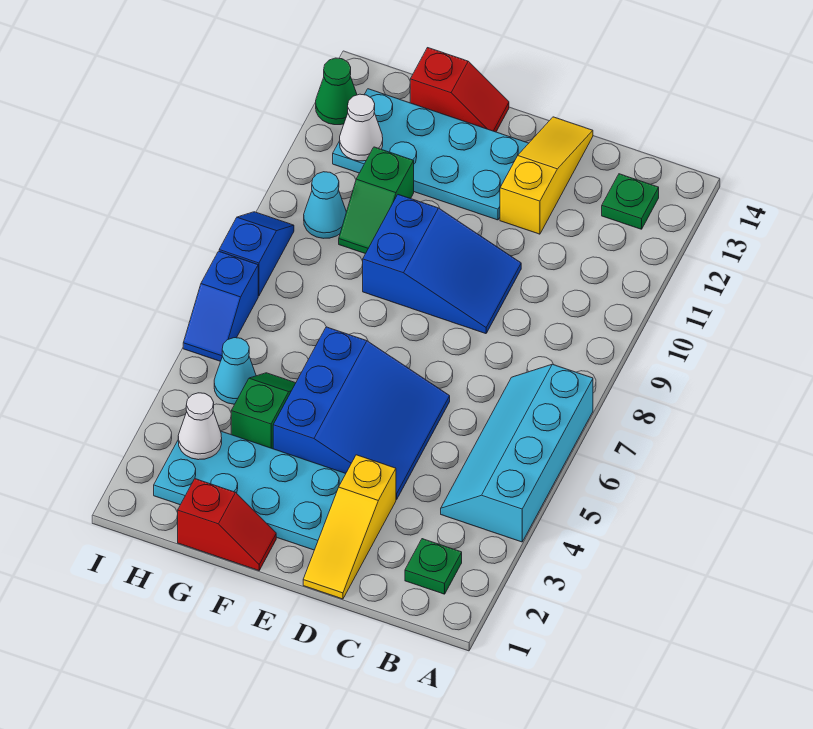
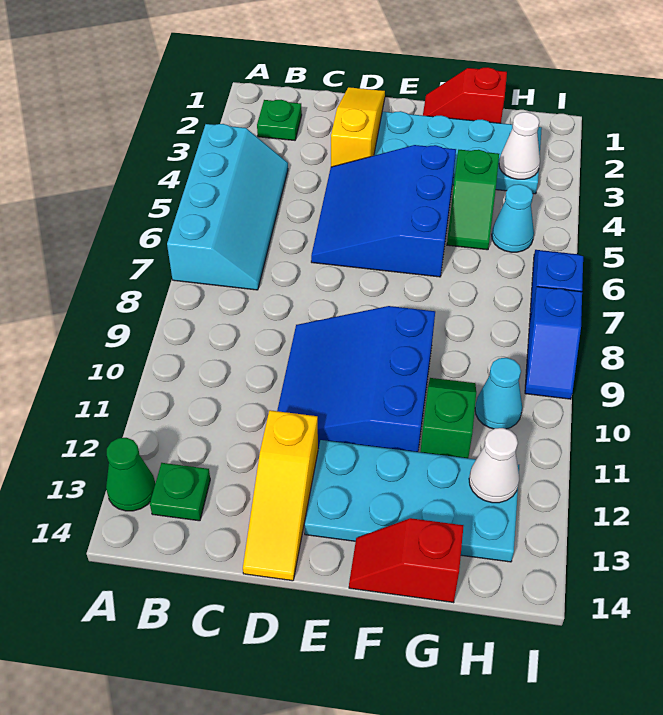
blue slope D9:F10 level 1 top F -> blue slope D9:F11 level 1 top F
green cone I13 level 1 -> green cone A13 level 1

